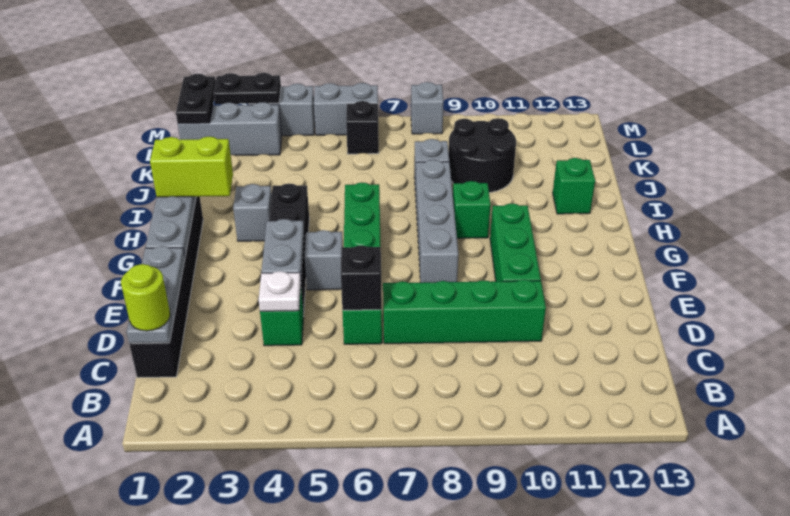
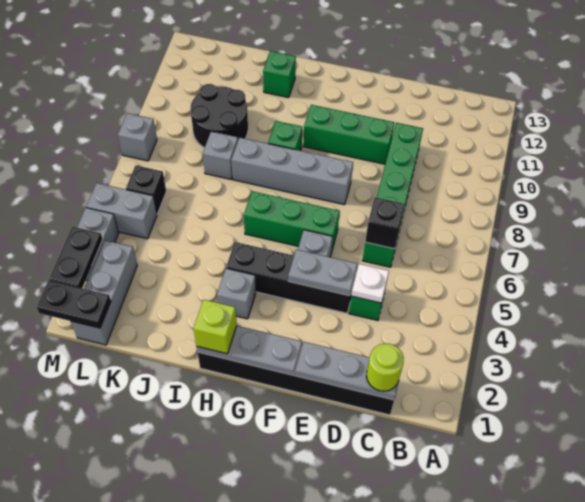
lime brick H1:H2 level 3 -> lime brick H1 level 3
grey brick M5:M6 level 1 -> grey brick L5:M5 level 1

